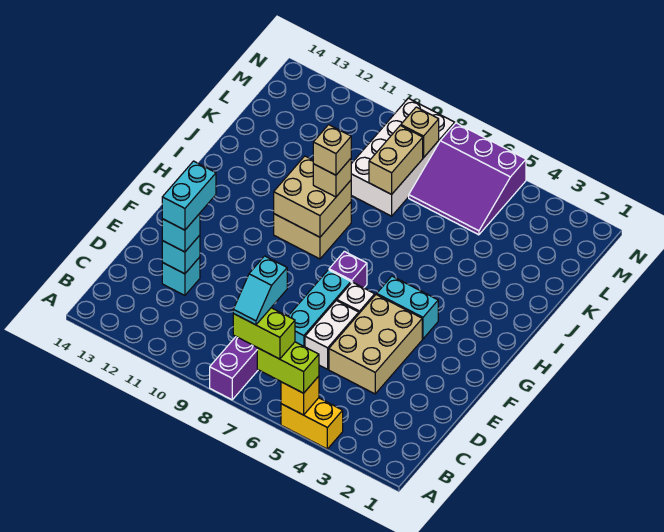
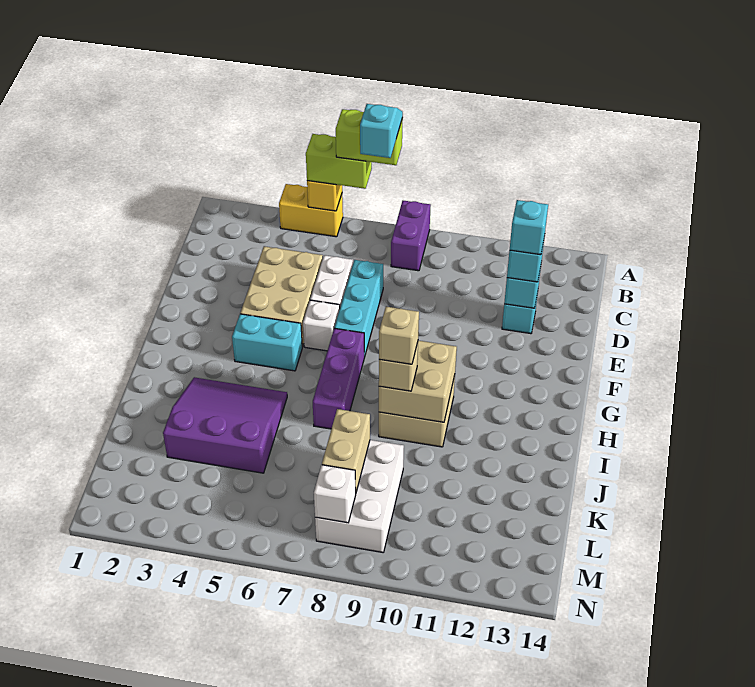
cyan brick D12:E12 level 4 -> cyan brick D12 level 4
purple brick G7 level 1 -> purple brick G7:I7 level 1
white brick K8:N9 level 1 -> white brick K8:M9 level 1
purple slope L5:N7 level 1 top N -> purple slope I3:K5 level 1 top K
tan brick M8 level 2 -> white brick M8 level 2

